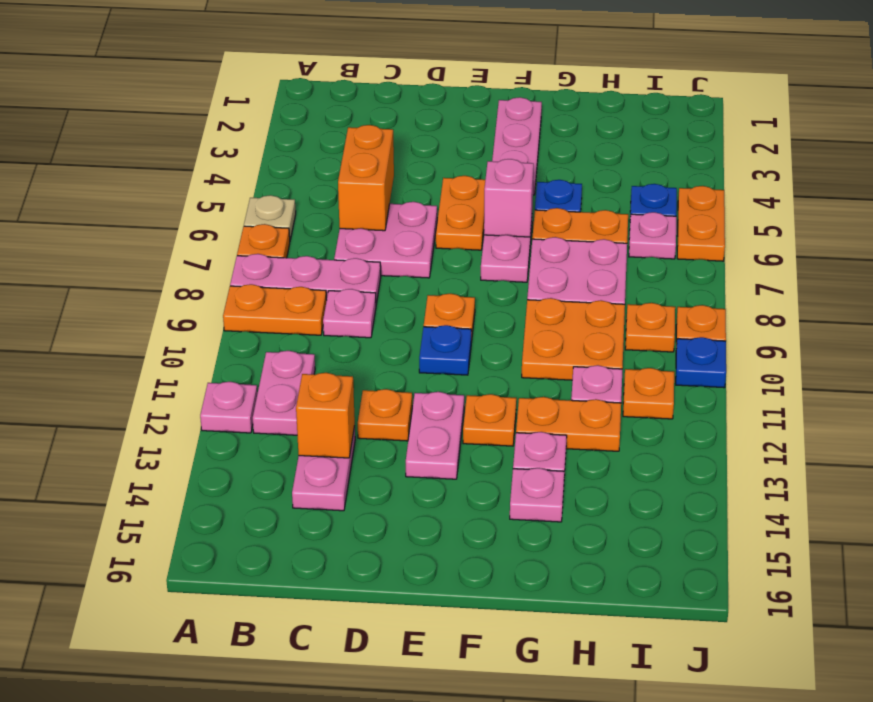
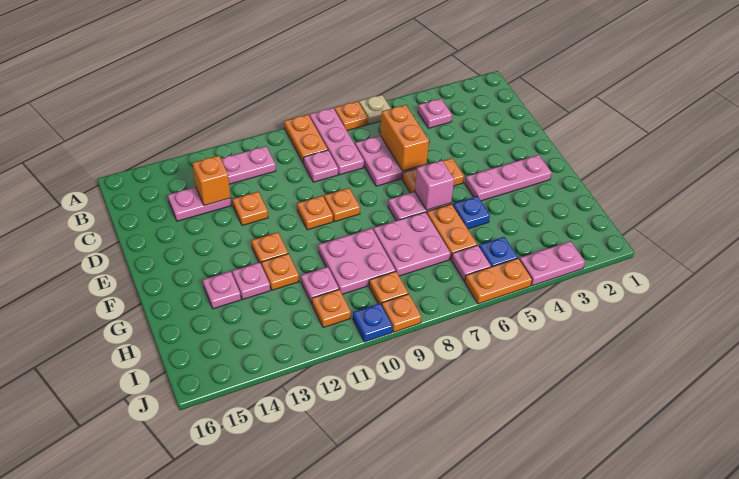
pink plate A12 level 1 -> pink plate B4 level 1
orange brick C5:C6 level 2 -> orange brick C6:D6 level 2
blue plate E10 level 1 -> orange plate E10 level 1
pink plate E12:E13 level 1 -> pink plate J3:J4 level 1
orange plate G9:H10 level 1 -> pink plate G9:H10 level 1
orange plate G12:H12 level 1 -> orange plate G12 level 1

